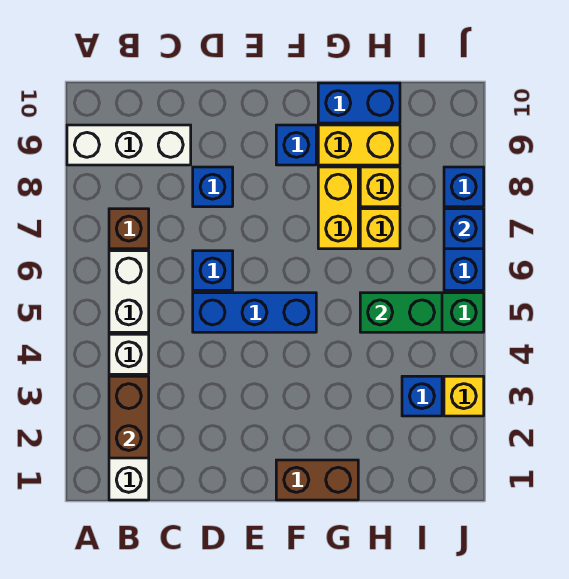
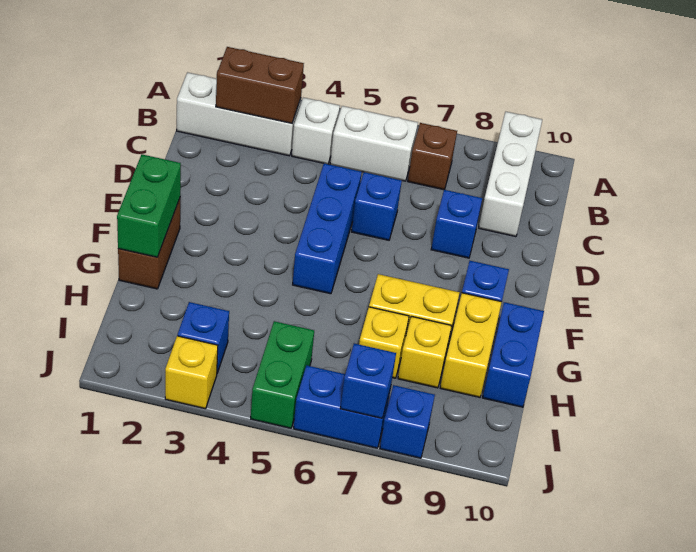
green brick H5:I5 level 2 -> green brick F1:G1 level 2

